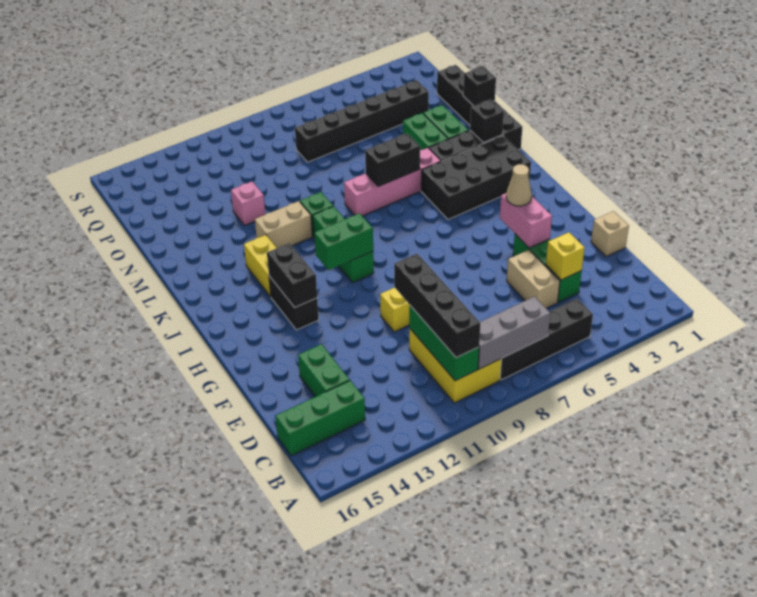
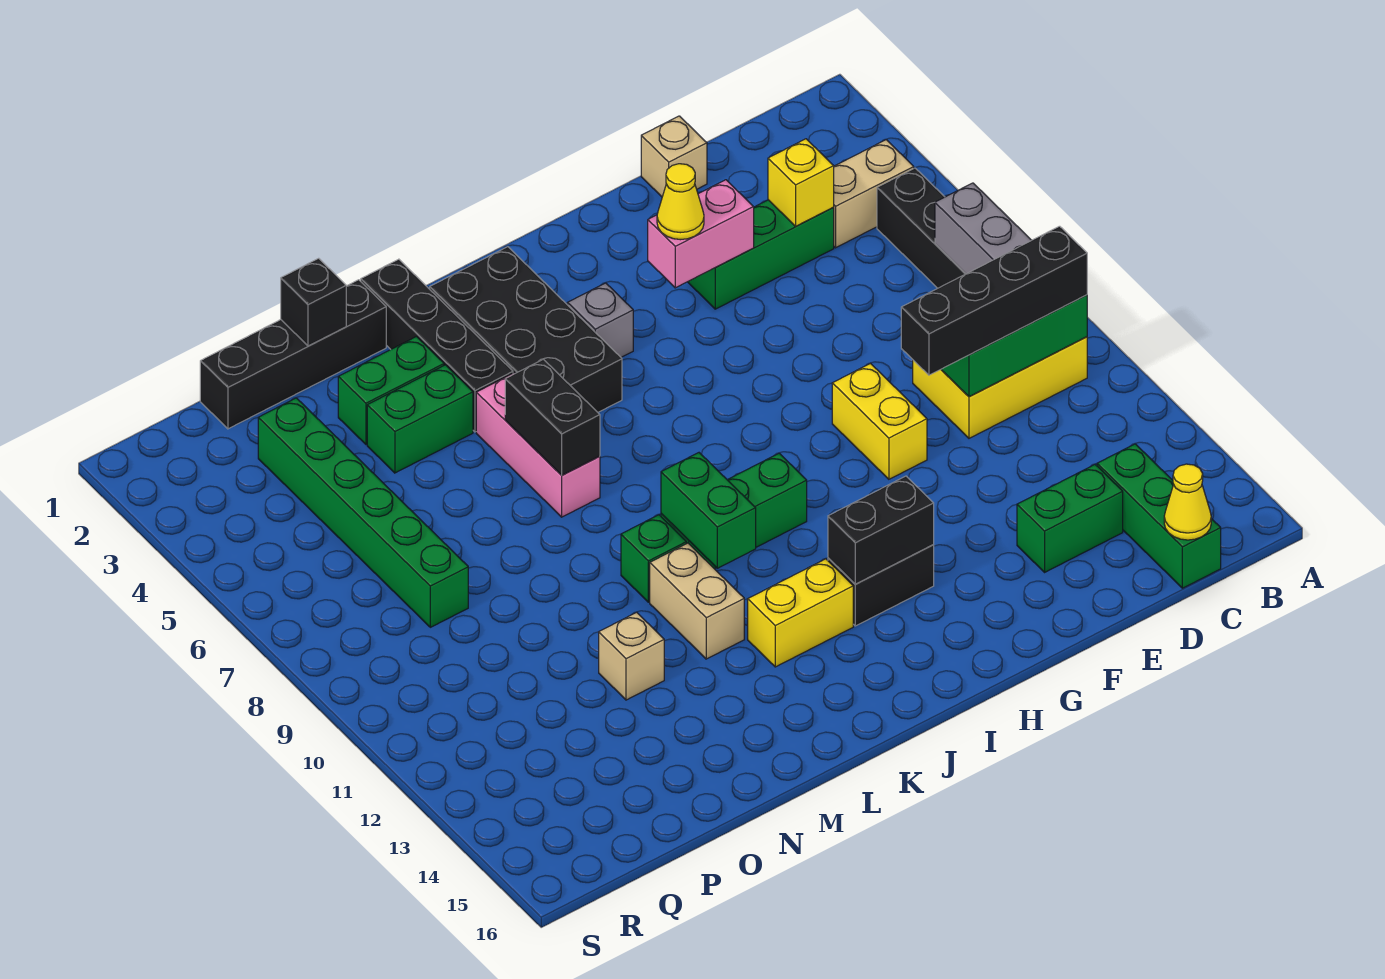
none -> yellow cone C16 level 2
tan brick D5:E5 level 1 -> tan brick B4:C4 level 1
tan cone G4 level 3 -> yellow cone G4 level 3
none -> grey brick I4 level 1
green brick I10:I11 level 2 -> green brick K10:K11 level 2
black brick L2 level 2 -> none
pink brick L5:L8 level 1 -> pink brick L5:L7 level 1
pink brick N12 level 1 -> tan brick N12 level 1
black brick P3:P8 level 1 -> green brick P3:P8 level 1

